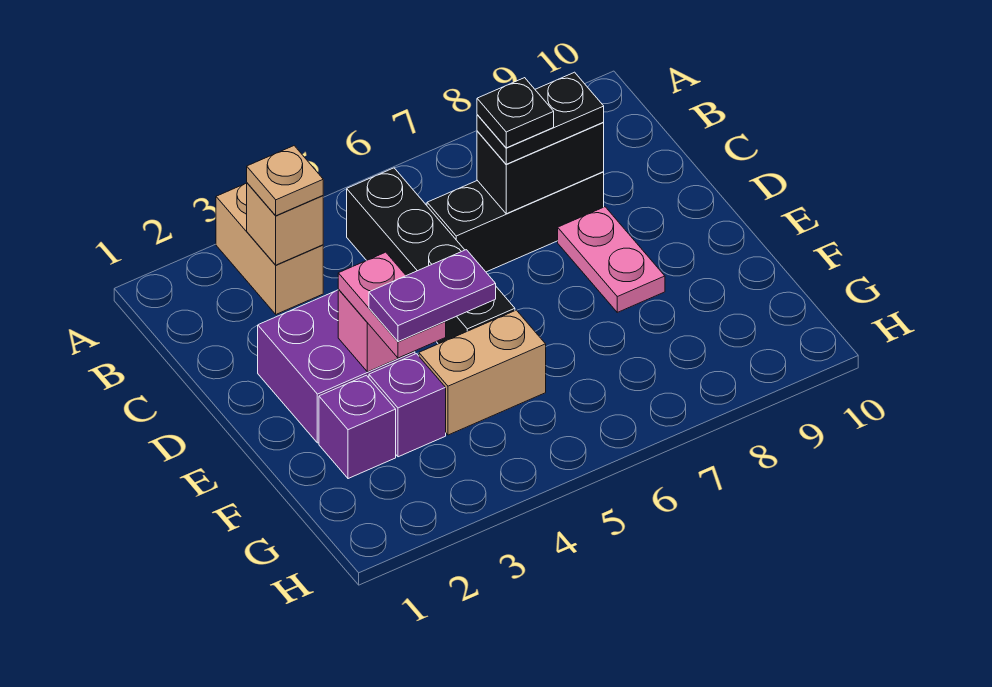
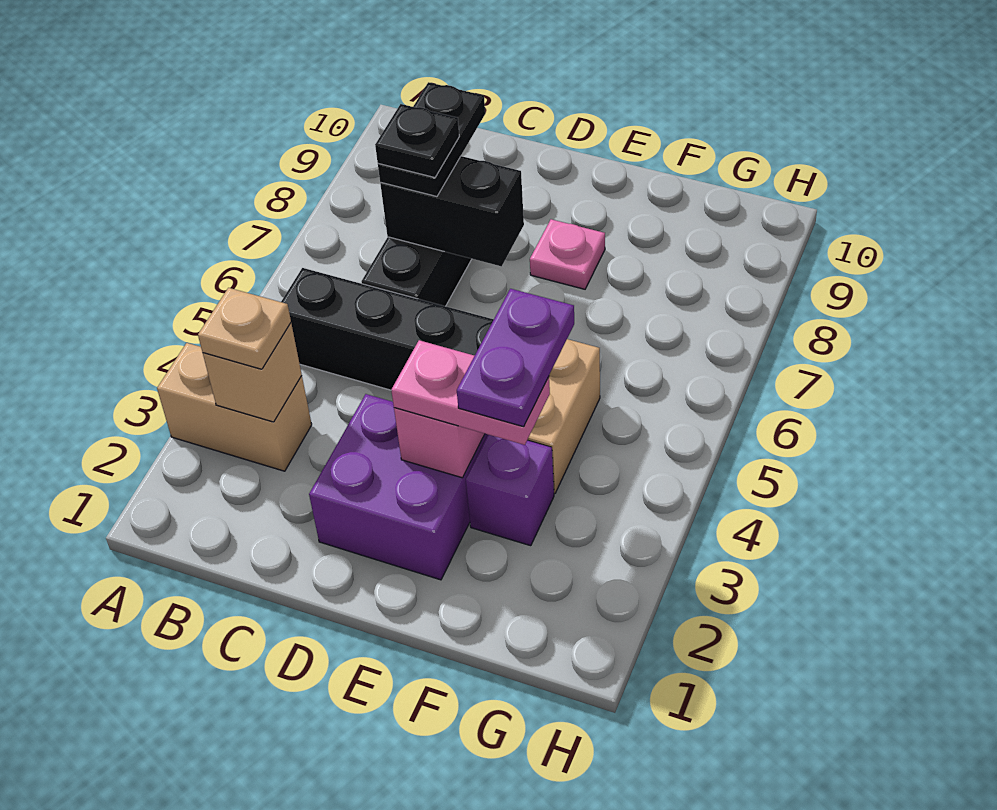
black brick C7:C8 level 2 -> black brick C7:D7 level 2
pink plate D8:E8 level 1 -> pink plate E8 level 1
purple brick F2 level 1 -> none

